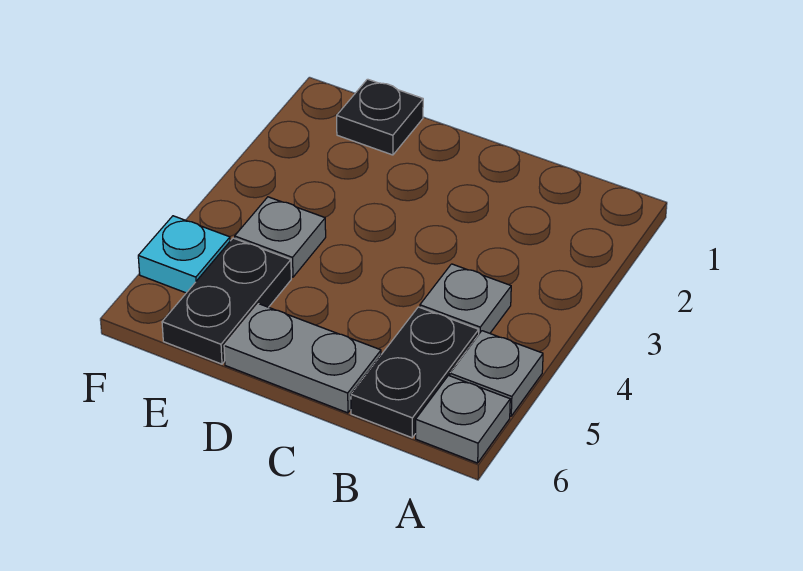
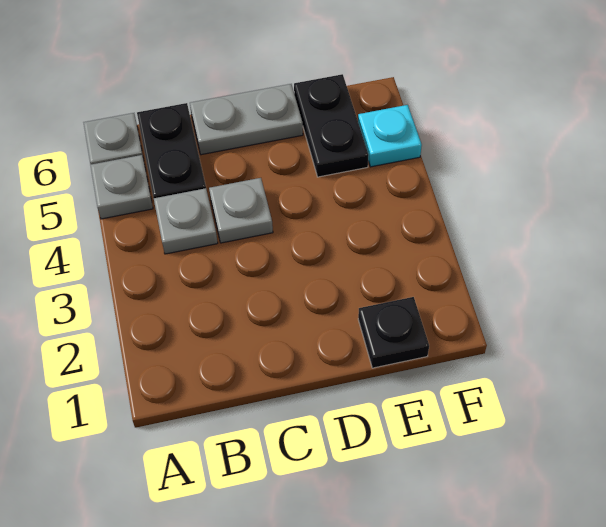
grey plate E4 level 1 -> grey plate C4 level 1

